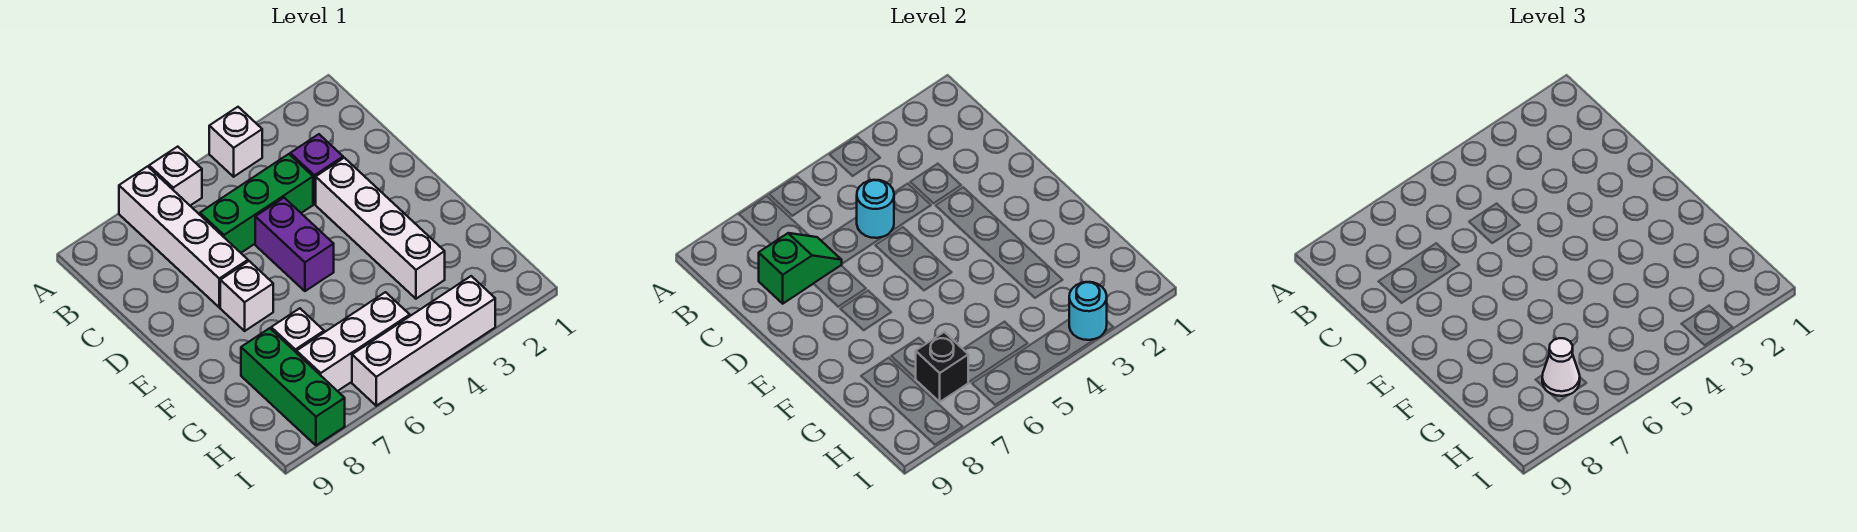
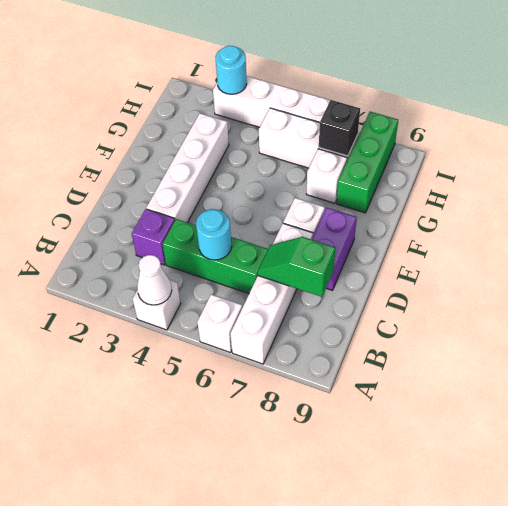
purple brick D5:E5 level 1 -> purple brick D8:E8 level 1
white cone H7 level 3 -> white cone A4 level 2

